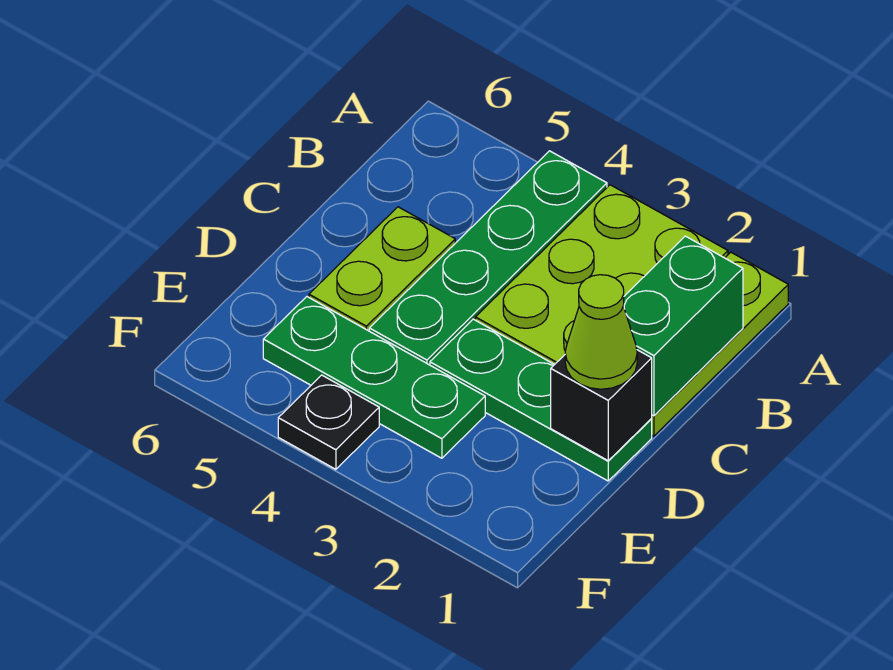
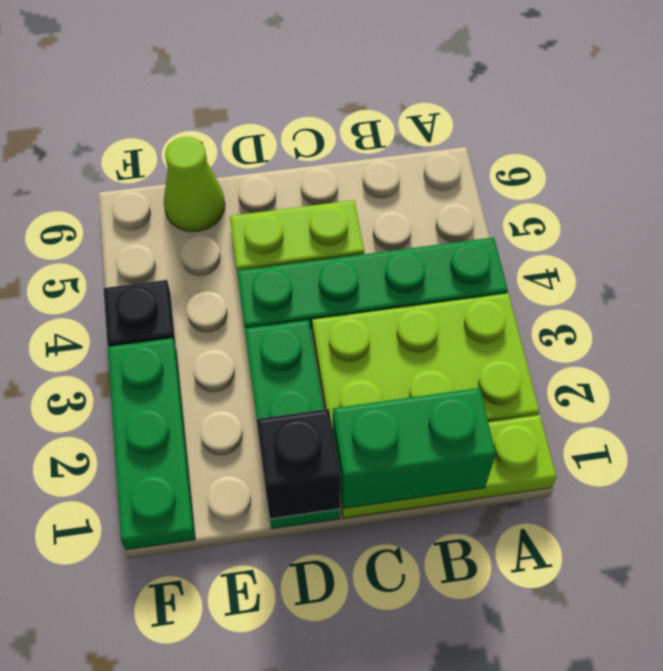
lime cone D1 level 3 -> lime cone E6 level 1
green plate E3:E5 level 1 -> green plate F1:F3 level 1

